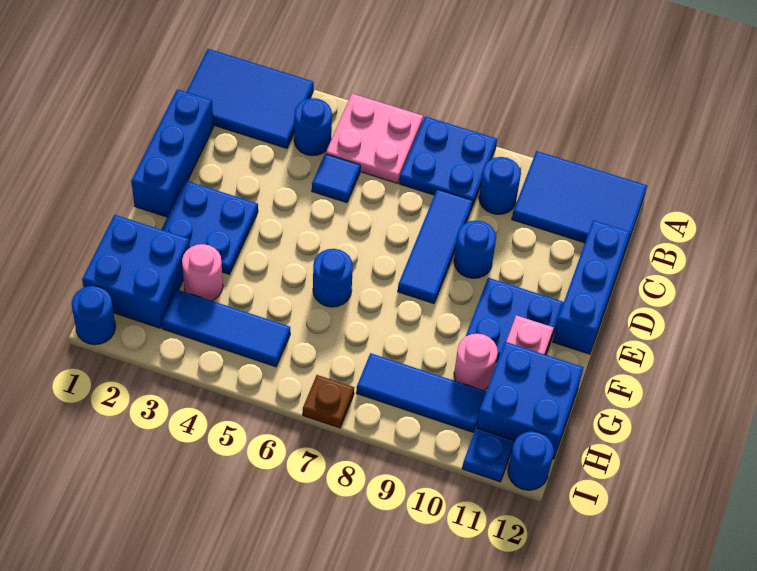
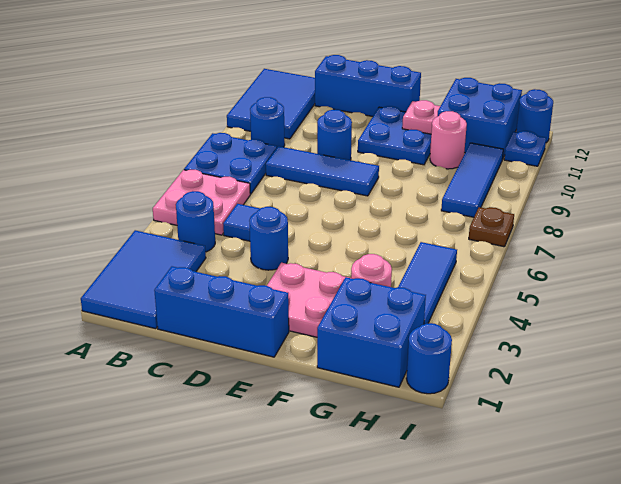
blue plate E2:F3 level 1 -> pink plate E2:F3 level 1
blue round brick F6 level 1 -> blue round brick D4 level 1

